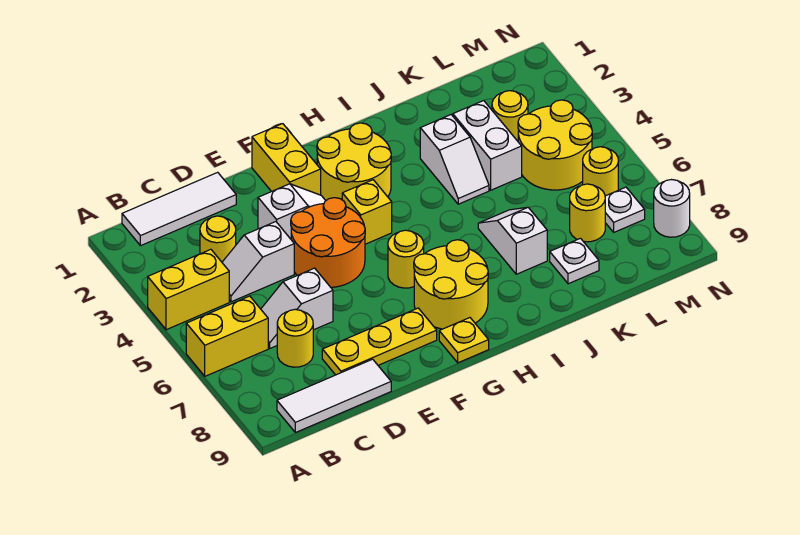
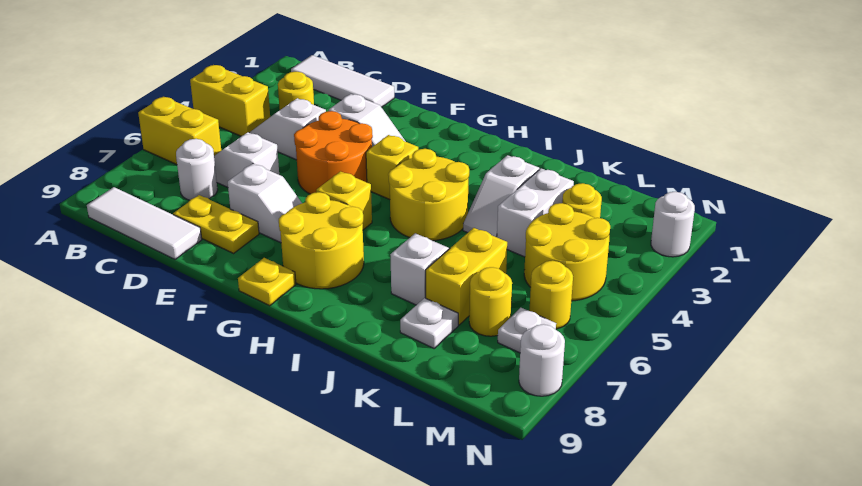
yellow round brick C7 level 1 -> white round brick C7 level 1
yellow plate D8:F8 level 1 -> yellow plate D8:E8 level 1
none -> white slope E7:F7 level 1 top E
yellow brick F1:F2 level 1 -> yellow brick K6:K7 level 1
yellow round brick G2:H3 level 1 -> yellow round brick H4:I5 level 1
yellow round brick G6 level 1 -> yellow brick G6 level 1
none -> white round brick N2 level 1

